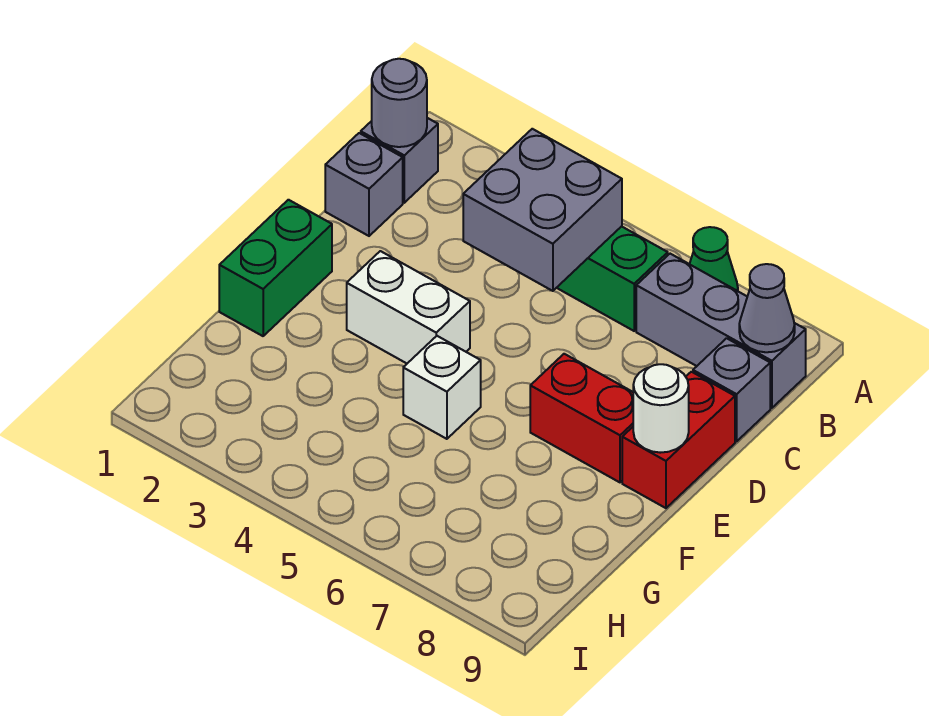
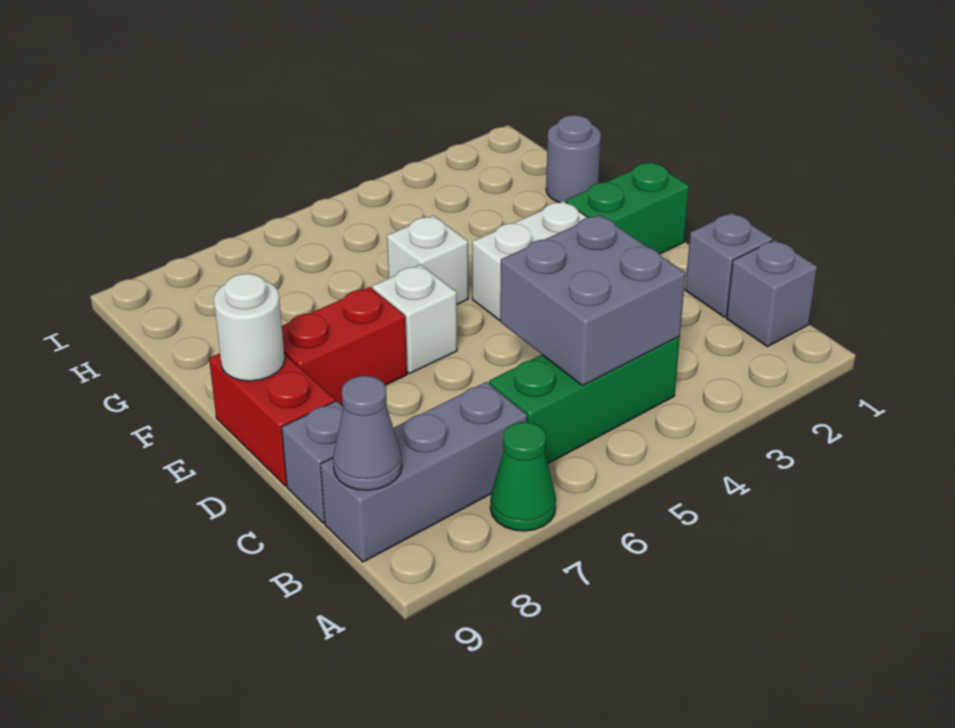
grey round brick B1 level 2 -> grey round brick G1 level 1
green brick E1:F1 level 1 -> green brick E1:E2 level 1
none -> white brick E6 level 1

